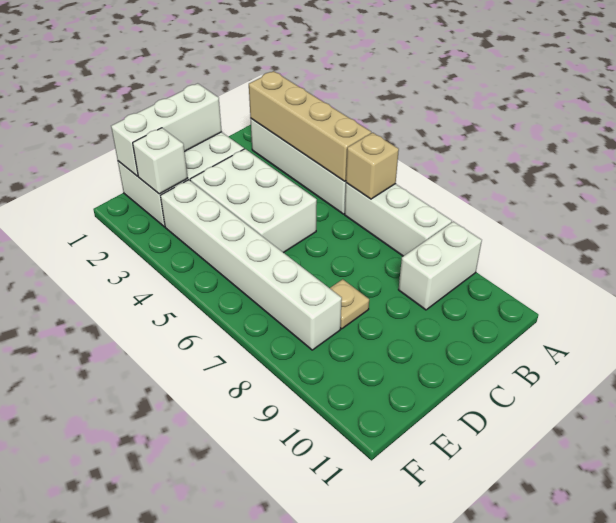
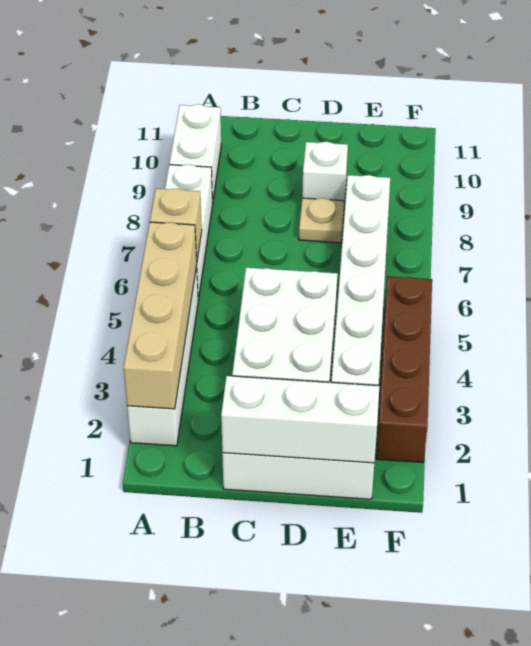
white brick A9:B9 level 1 -> white brick A9:A10 level 1
white brick E2 level 2 -> white brick D9 level 1
none -> brown brick F2:F5 level 1

